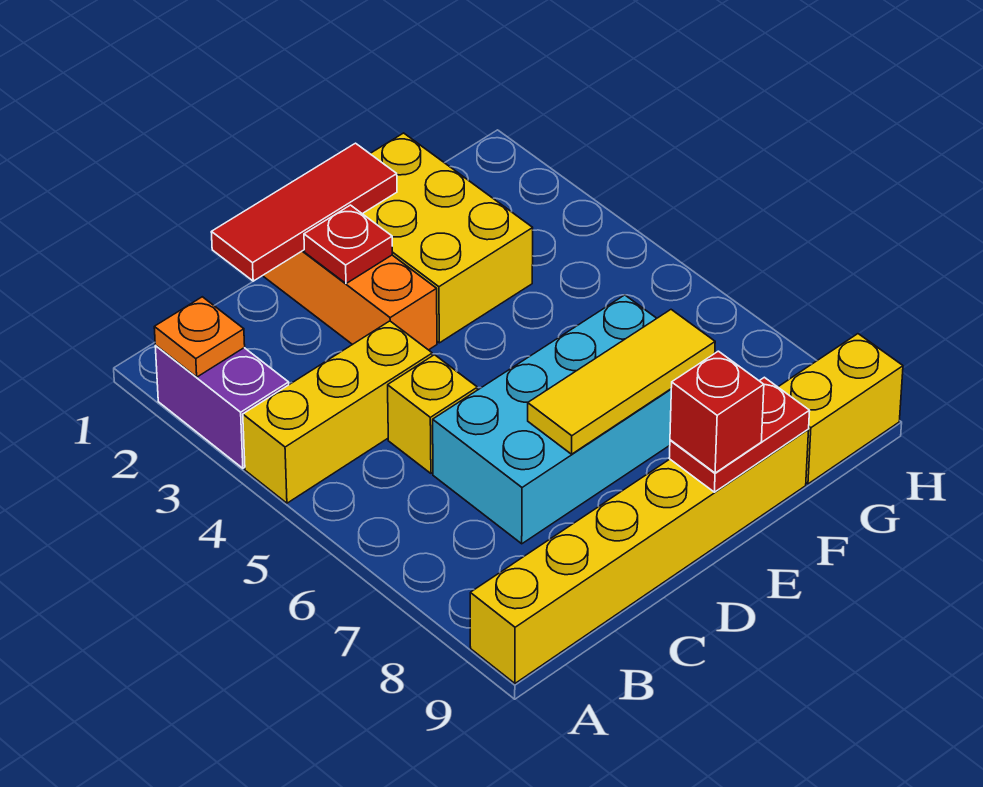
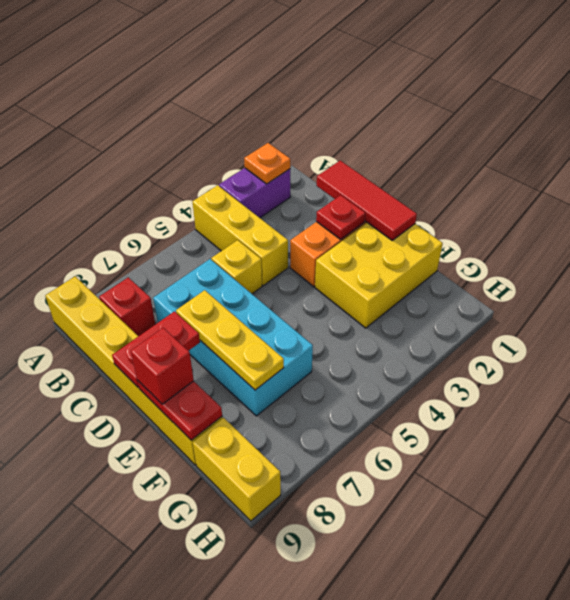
none -> red brick B8 level 1
yellow tile D7:F7 level 2 -> yellow plate D7:F7 level 2
none -> red plate D8:D9 level 2

